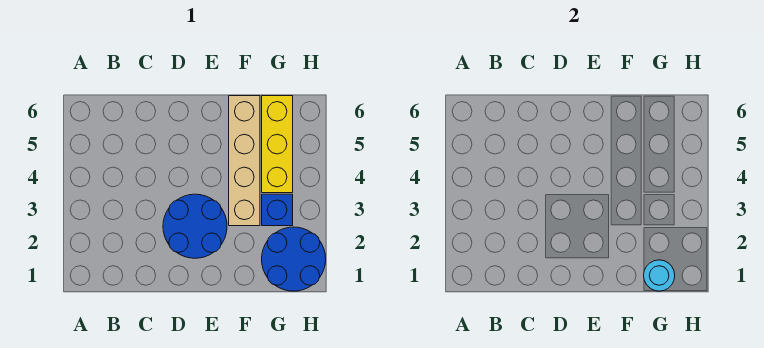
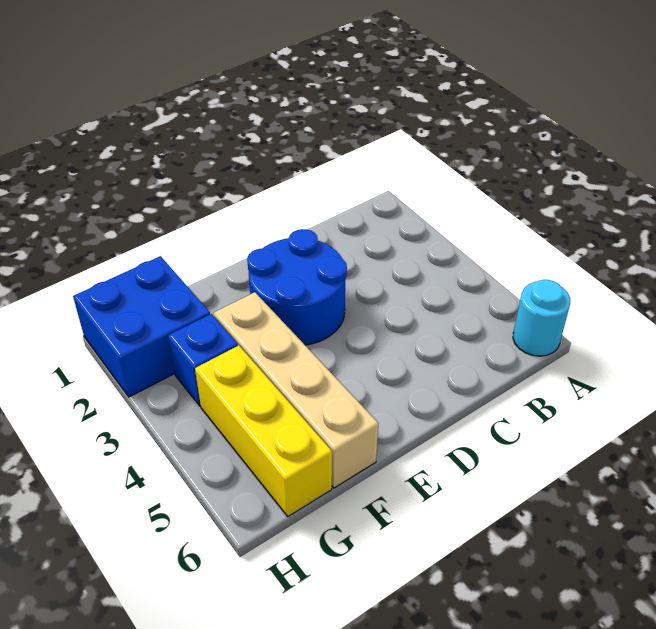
blue round brick G1:H2 level 1 -> blue brick G1:H2 level 1
cyan round brick G1 level 2 -> cyan round brick A6 level 1

